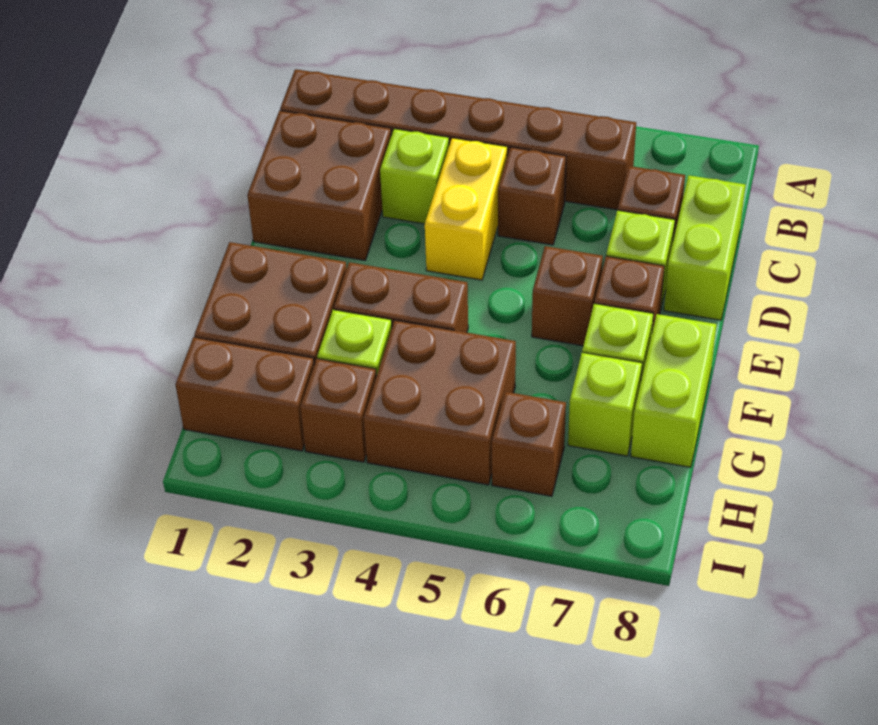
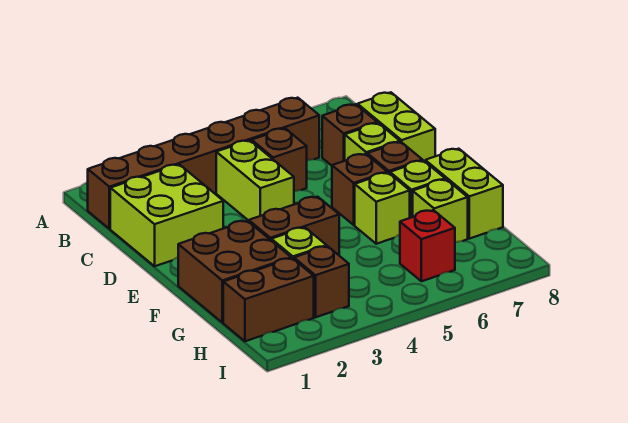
brown brick C1:D2 level 1 -> lime brick C1:D2 level 1
lime brick C3 level 1 -> lime brick F6 level 1
yellow brick C4:D4 level 1 -> lime brick C4:D4 level 1
brown brick G4:H5 level 1 -> none
brown brick H6 level 1 -> red brick H6 level 1

